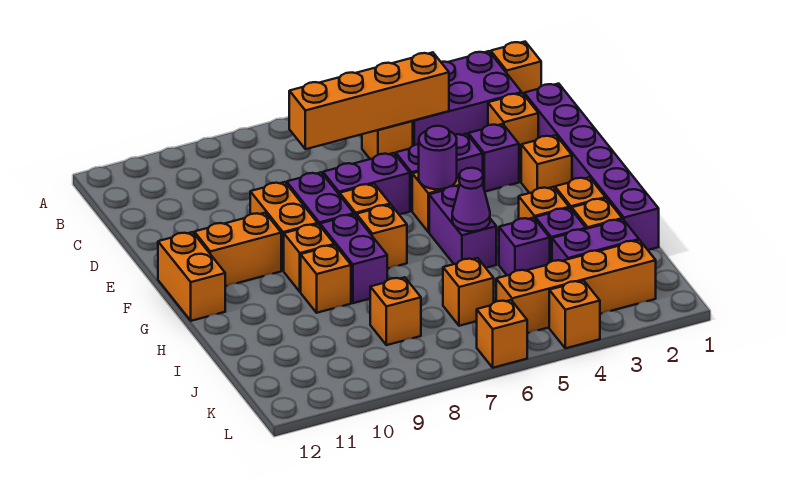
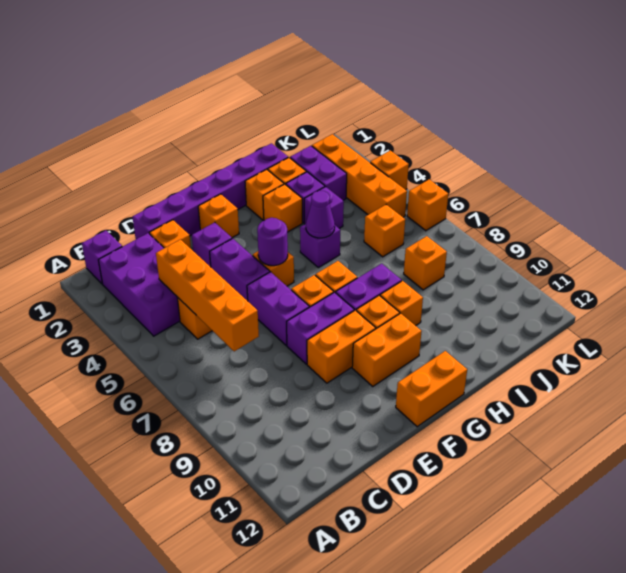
orange brick B1 level 1 -> purple brick B1 level 1
orange brick F10:F11 level 1 -> orange brick F10:G10 level 1
purple brick G5:H5 level 1 -> purple brick H5 level 1

